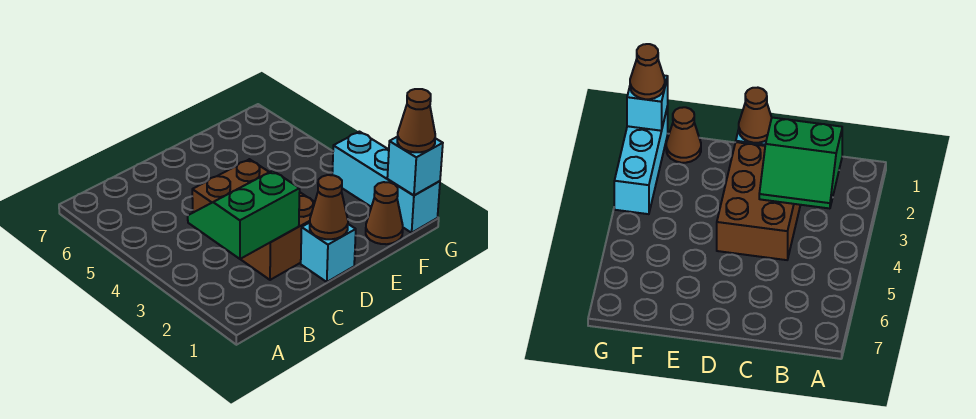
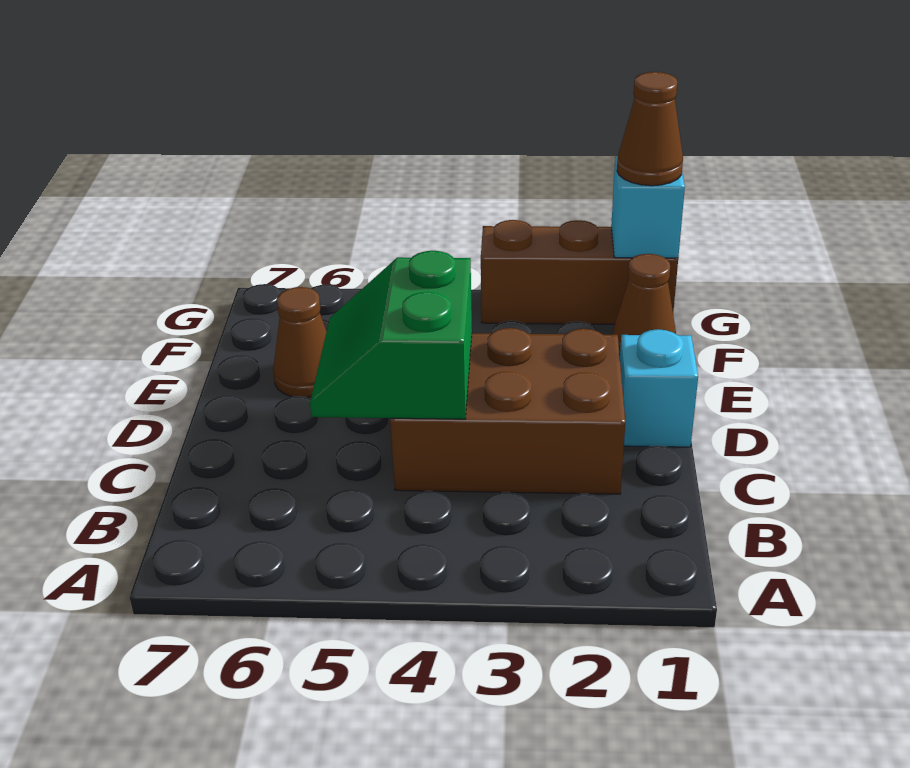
green slope B2:C3 level 2 top 2 -> green slope C4:D5 level 2 top 4
brown cone D1 level 2 -> brown cone E6 level 1
cyan brick G1:G3 level 1 -> brown brick G1:G3 level 1

